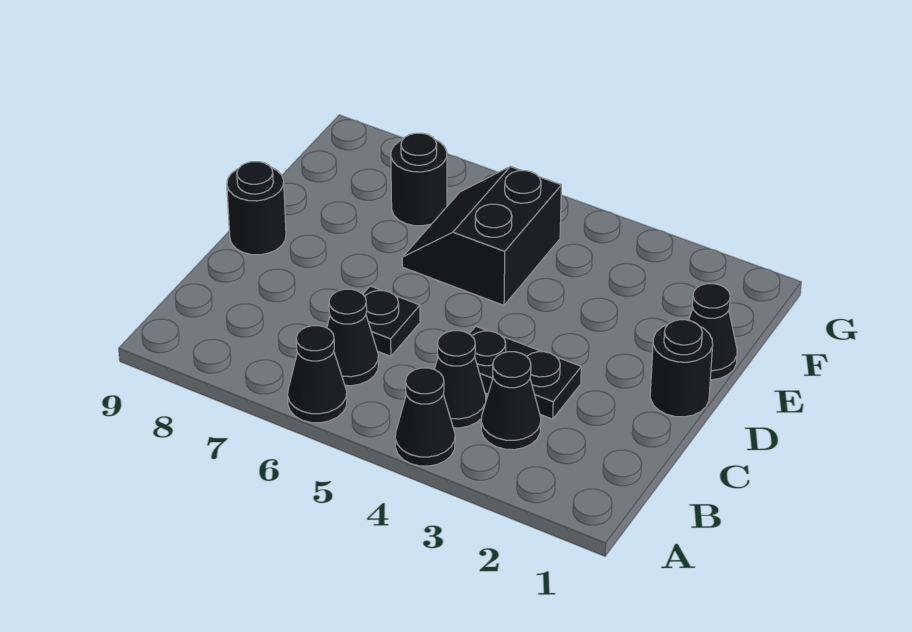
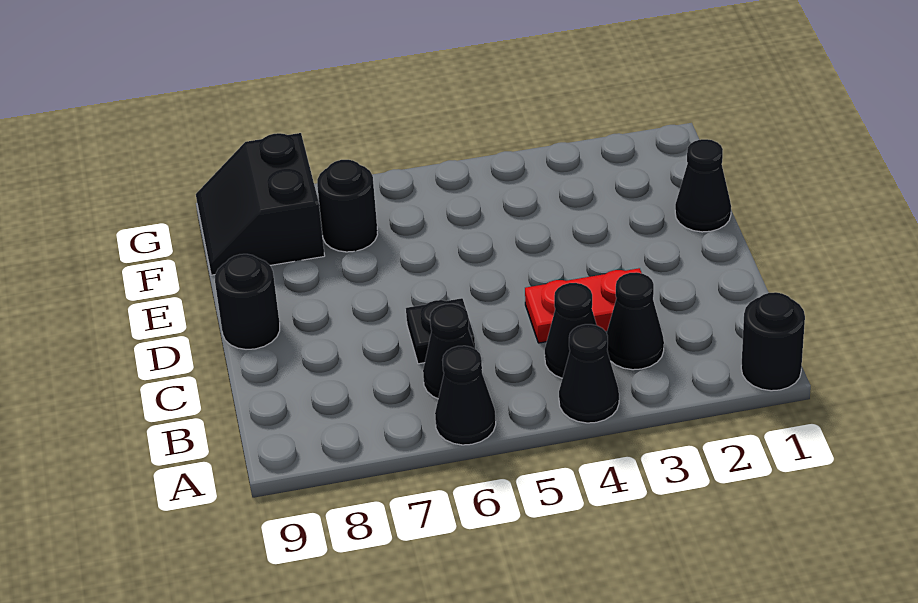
black plate C3:C4 level 1 -> red plate C3:C4 level 1
black round brick D1 level 1 -> black round brick A1 level 1
black slope E5:F6 level 1 top 5 -> black slope F8:G9 level 1 top 8

